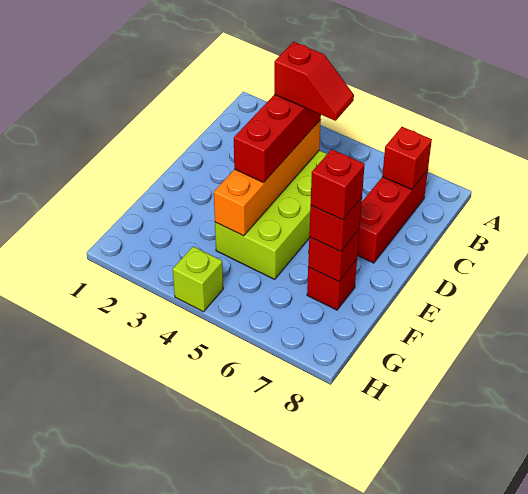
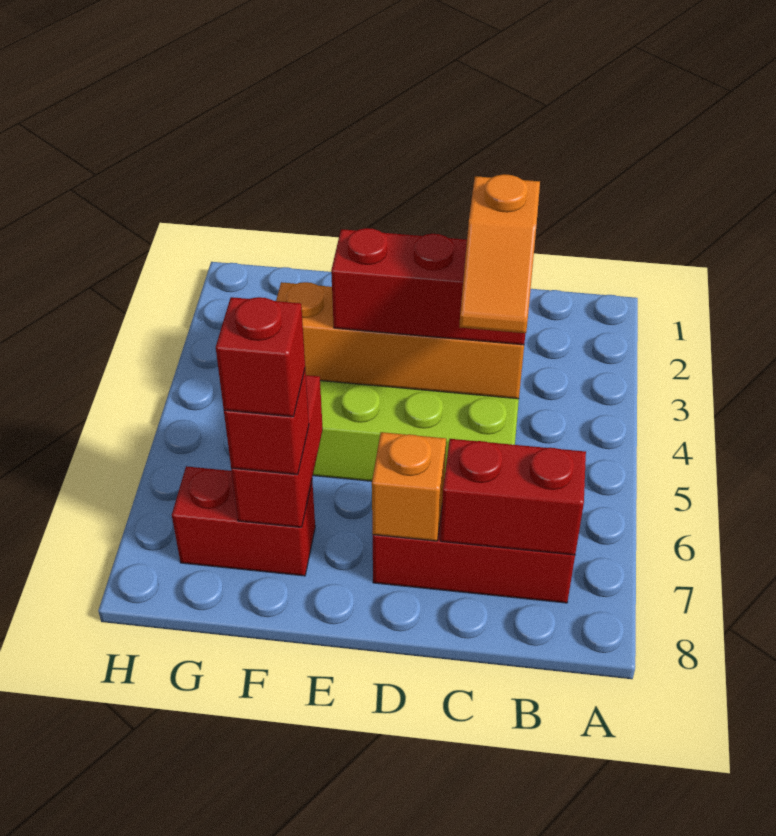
red brick B7 level 2 -> red brick B7:C7 level 2
red slope C4:C5 level 4 top 4 -> orange slope C4:C5 level 4 top 4
none -> orange brick D7 level 2
red brick F7 level 1 -> red brick F7:G7 level 1
red brick F7 level 2 -> red brick F6:F7 level 2
lime brick H4 level 1 -> none

